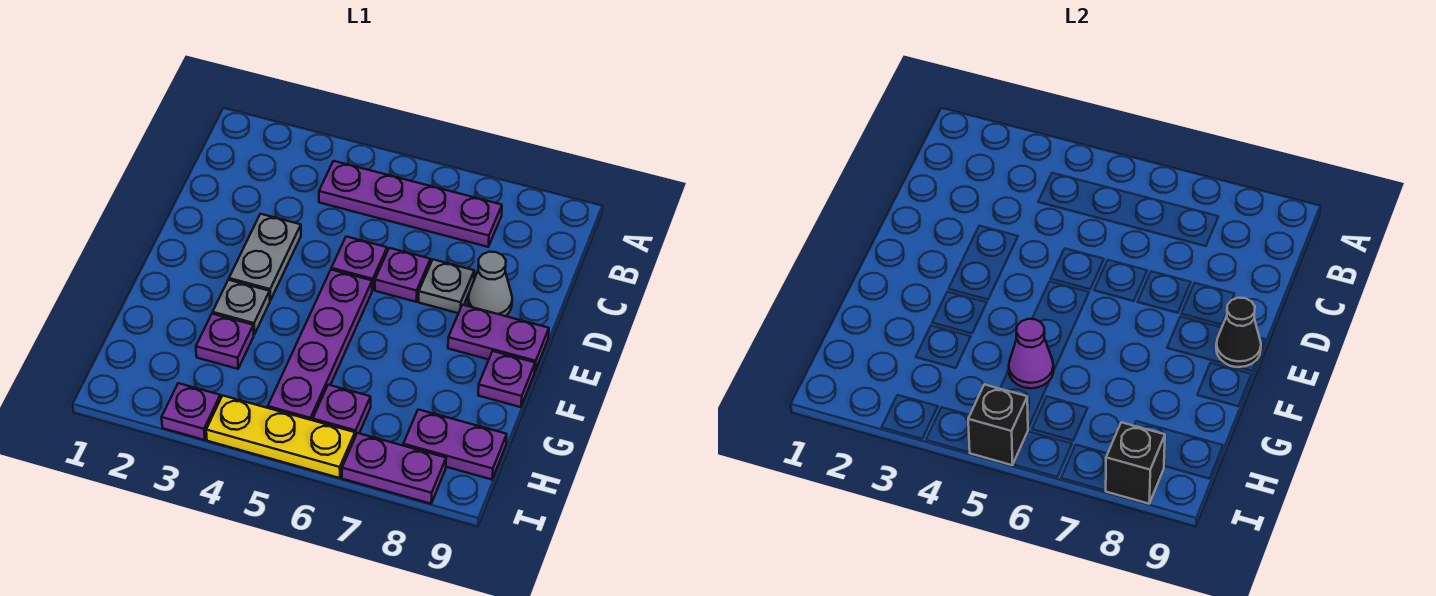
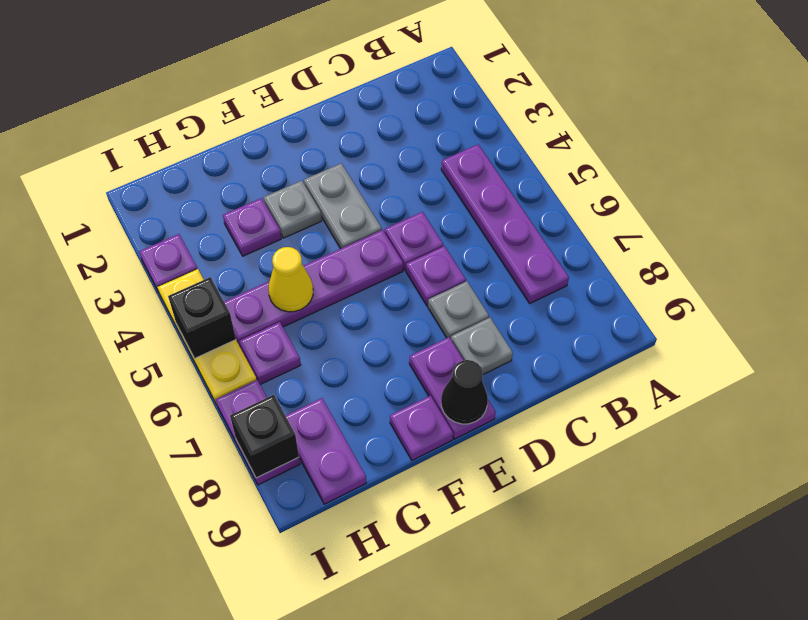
grey plate D3:E3 level 1 -> grey plate E3:E4 level 1
grey cone D8 level 1 -> grey plate D8 level 1
purple cone G5 level 2 -> yellow cone G5 level 2

